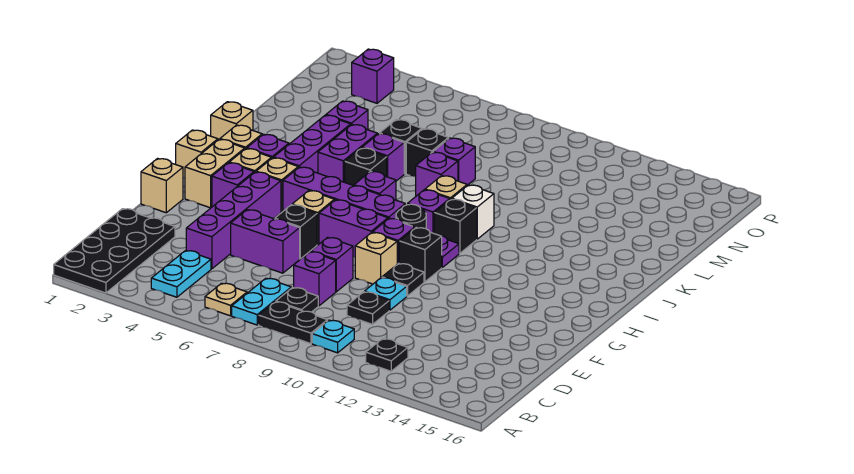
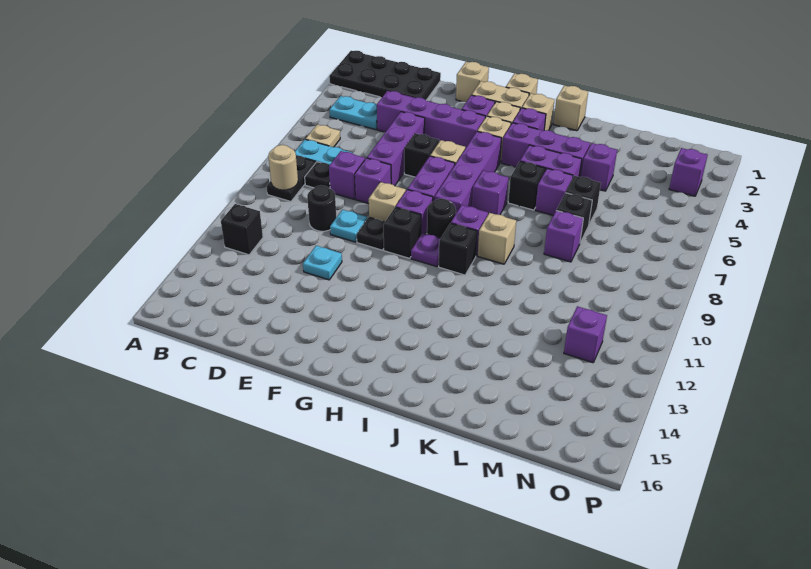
none -> tan round brick B9 level 2
cyan plate B10 level 1 -> cyan plate E12 level 1
black plate B12 level 1 -> black brick B12 level 1
black plate D10 level 1 -> black round brick D10 level 1
purple brick E5:E6 level 1 -> purple brick E5:E7 level 1
white brick J10 level 1 -> none
purple brick K8 level 1 -> purple brick N12 level 1

